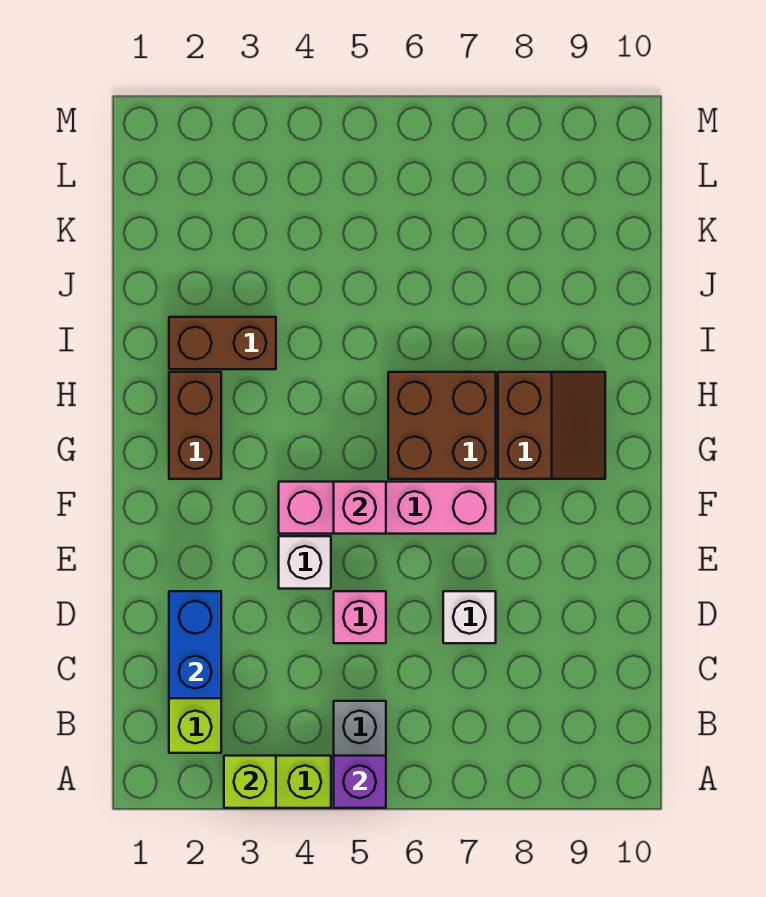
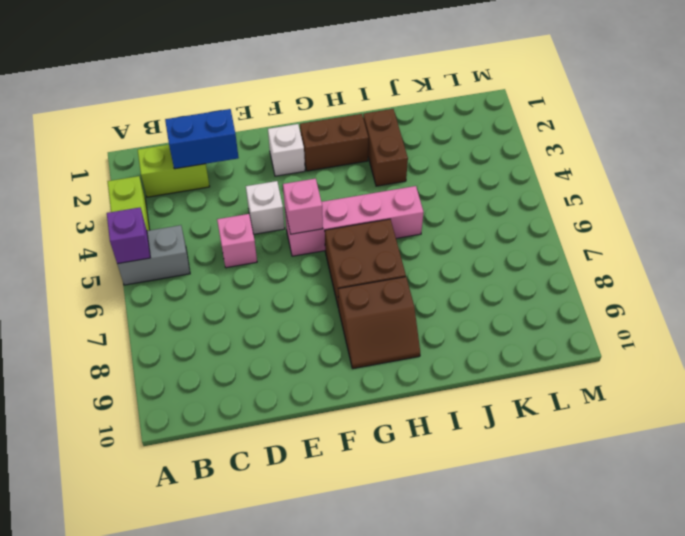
lime brick A3 level 2 -> none
white brick D7 level 1 -> white brick F2 level 1
pink brick F4:F7 level 1 -> pink brick F5:I5 level 1

